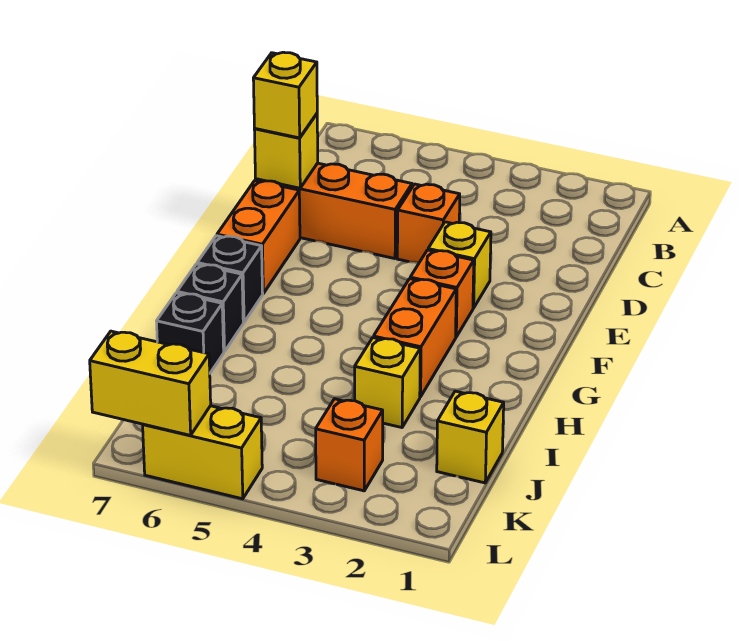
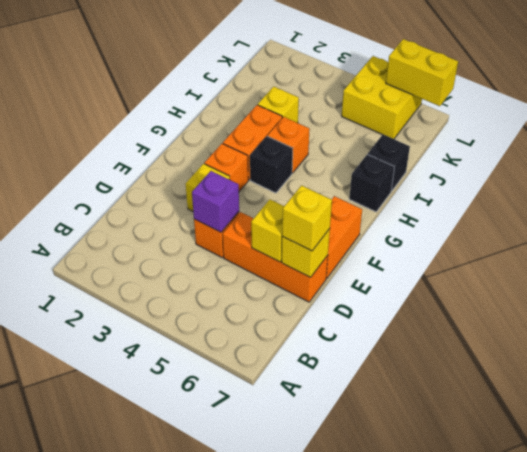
none -> purple brick D4 level 2
black brick G7 level 1 -> black brick G4 level 1
yellow brick J1 level 1 -> yellow brick D6 level 2
orange brick K3 level 1 -> orange brick H4 level 1
yellow brick L5:L6 level 1 -> yellow brick K5:L6 level 1

